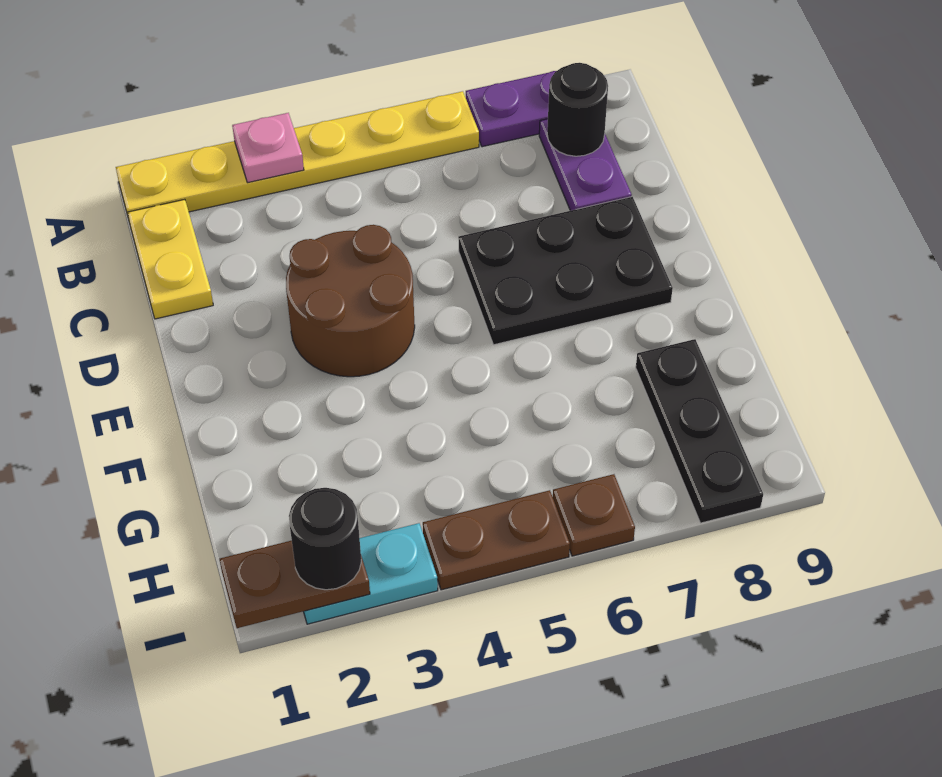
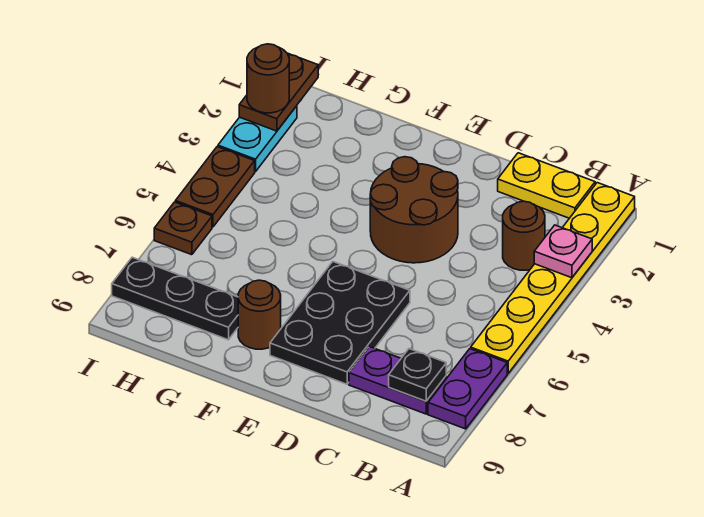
none -> brown round brick B3 level 1
black round brick B8 level 2 -> black plate B8 level 2
none -> brown round brick F8 level 1
black round brick I2 level 3 -> brown round brick I2 level 3

